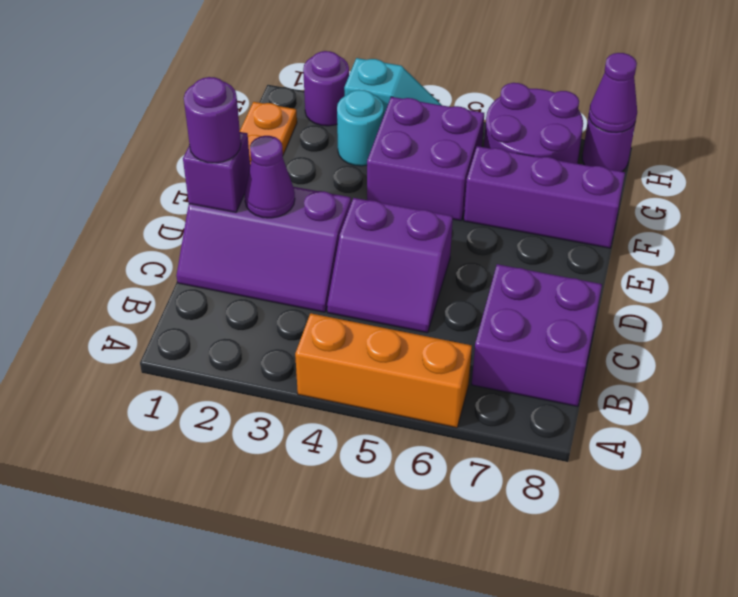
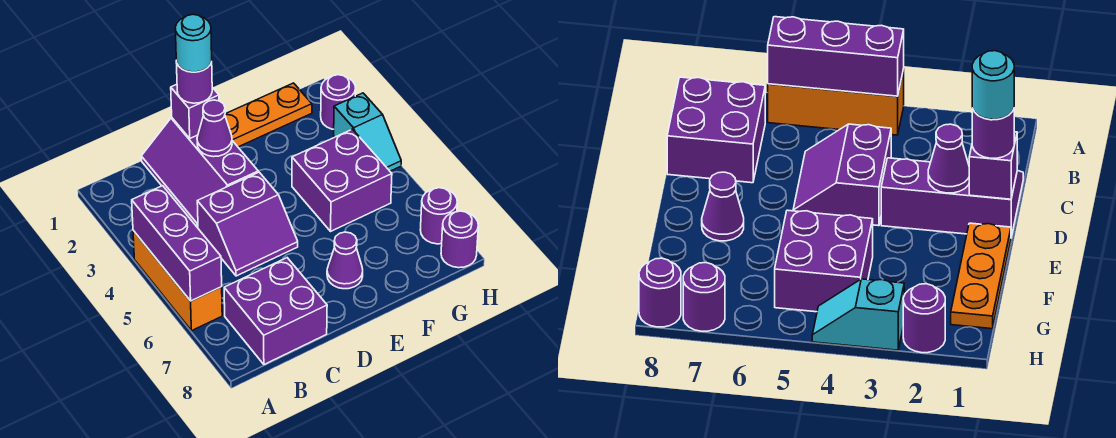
purple slope C4:D5 level 1 top D -> purple slope C4:D5 level 1 top 4
purple brick F6:F8 level 1 -> purple brick A4:A6 level 2
cyan round brick G3 level 1 -> cyan round brick D1 level 4
purple round brick G6:H7 level 1 -> purple round brick H7 level 1
purple cone H8 level 2 -> purple cone E7 level 1

